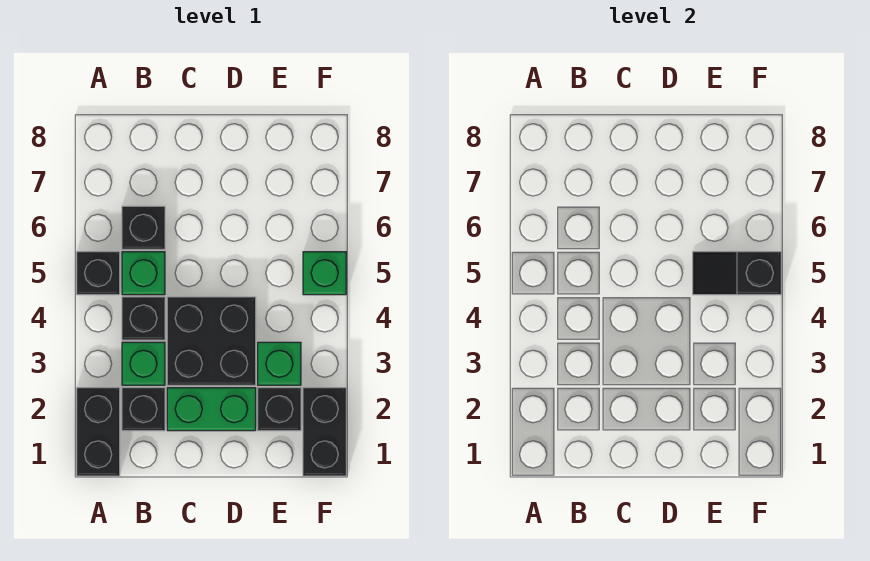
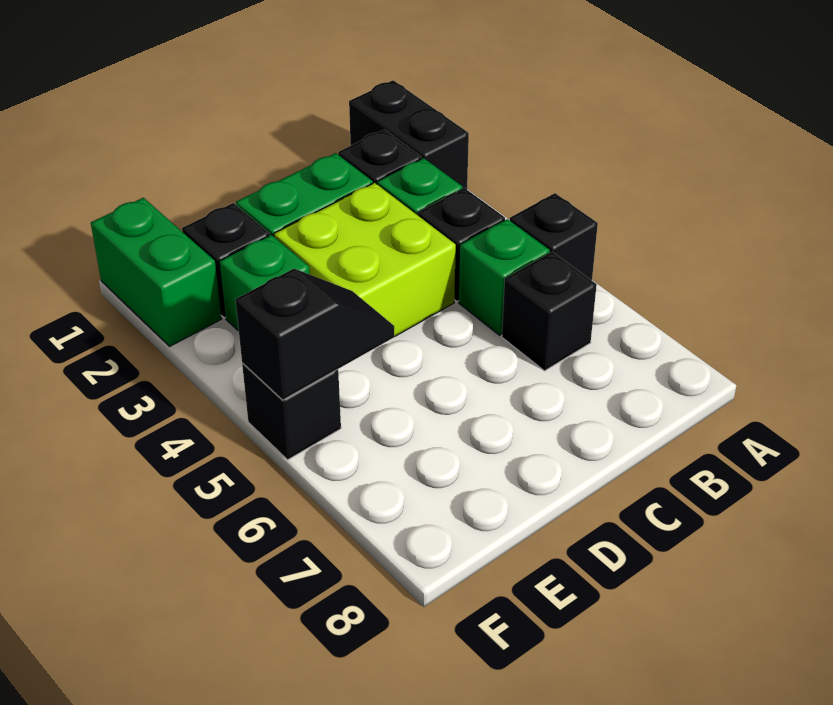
black brick C3:D4 level 1 -> lime brick C3:D4 level 1
black brick F1:F2 level 1 -> green brick F1:F2 level 1
green brick F5 level 1 -> black brick F5 level 1

